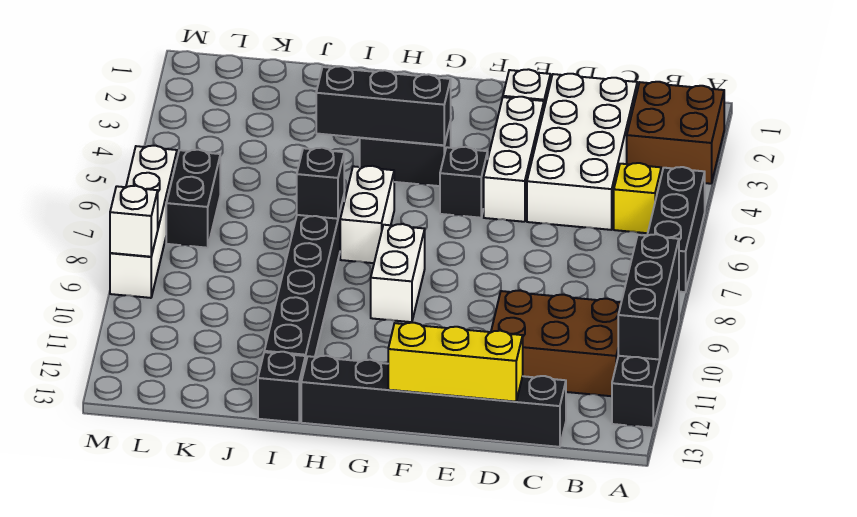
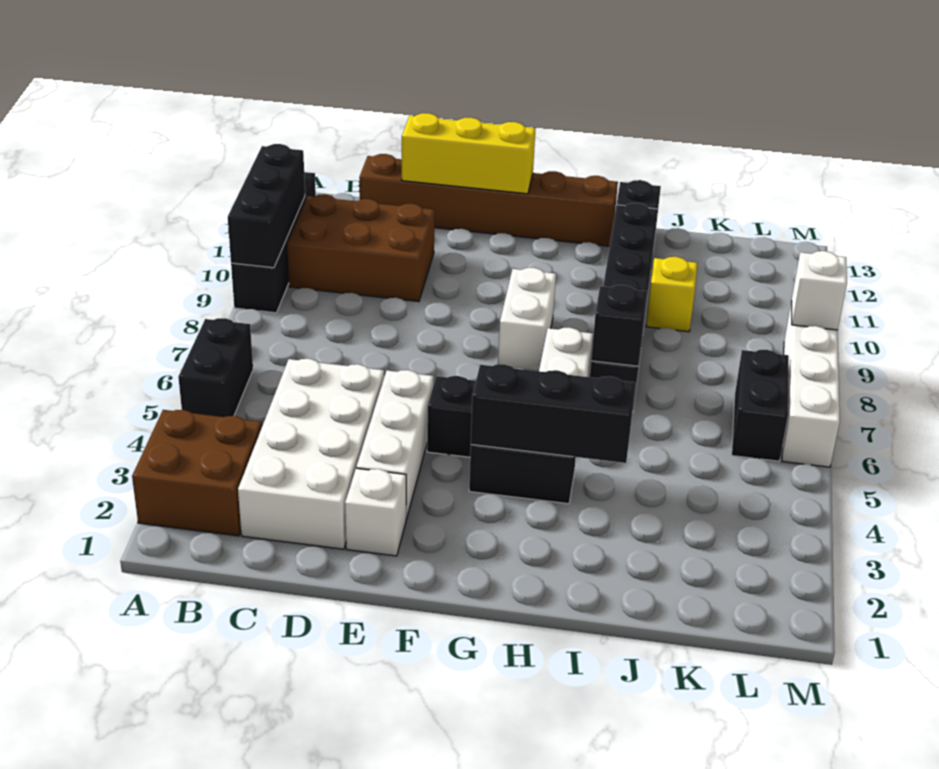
black brick A5:A7 level 1 -> black brick A5:A6 level 1
yellow brick B5 level 1 -> yellow brick J10 level 1
black brick C13:H13 level 1 -> brown brick C13:H13 level 1

